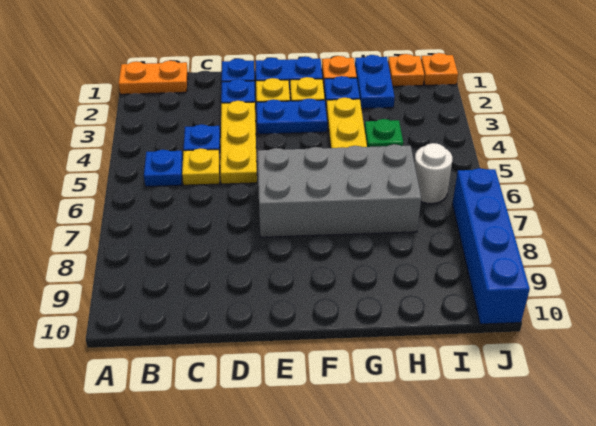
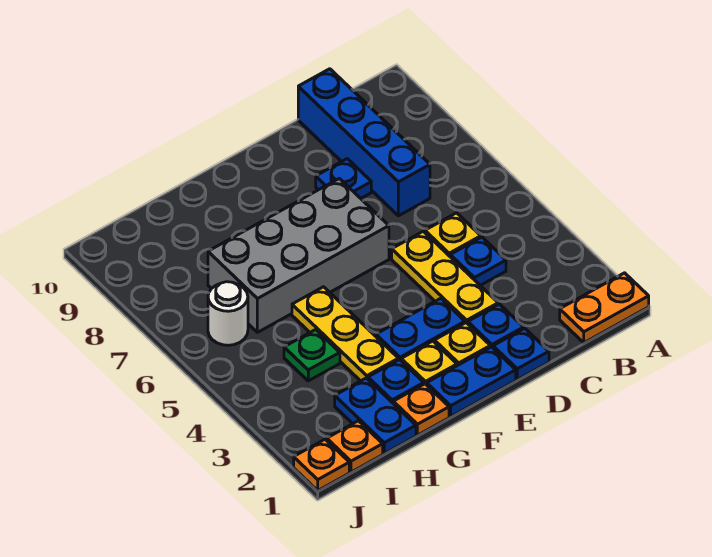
blue plate B5 level 1 -> blue plate D8 level 1
blue brick J7:J10 level 1 -> blue brick C7:C10 level 1

